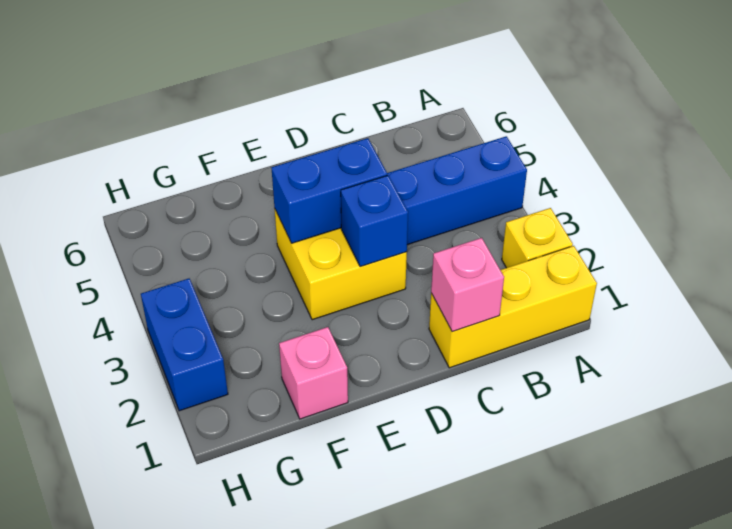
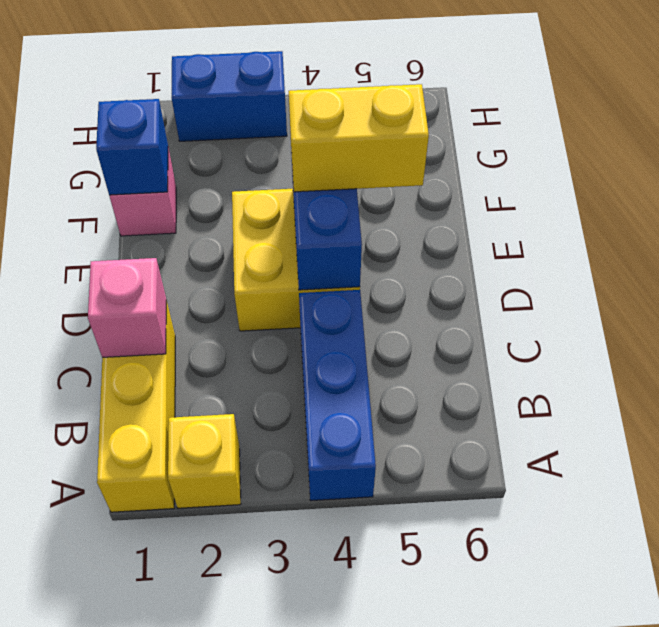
blue brick D3 level 2 -> blue brick F1 level 2
none -> yellow brick E4:E5 level 3

